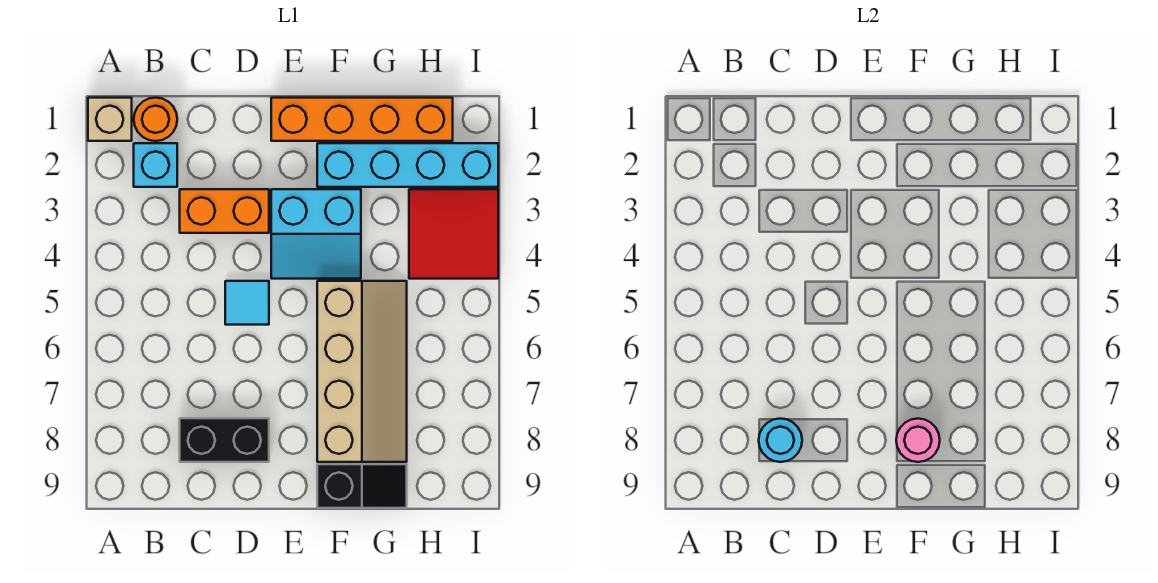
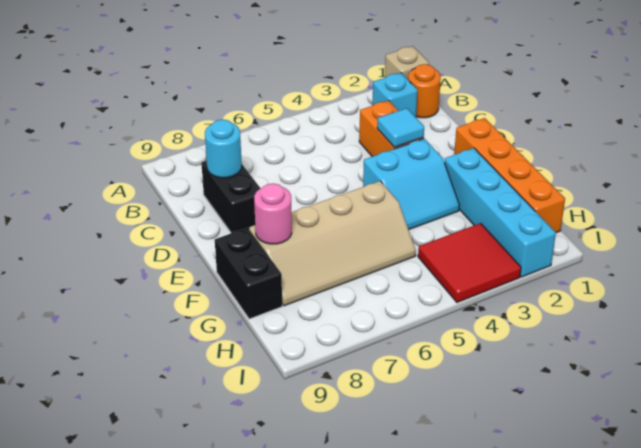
cyan tile D5 level 1 -> cyan tile D3 level 2
cyan slope E3:F4 level 1 top 3 -> cyan slope E3:F4 level 1 top E
black slope F9:G9 level 1 top F -> black brick F9:G9 level 1

